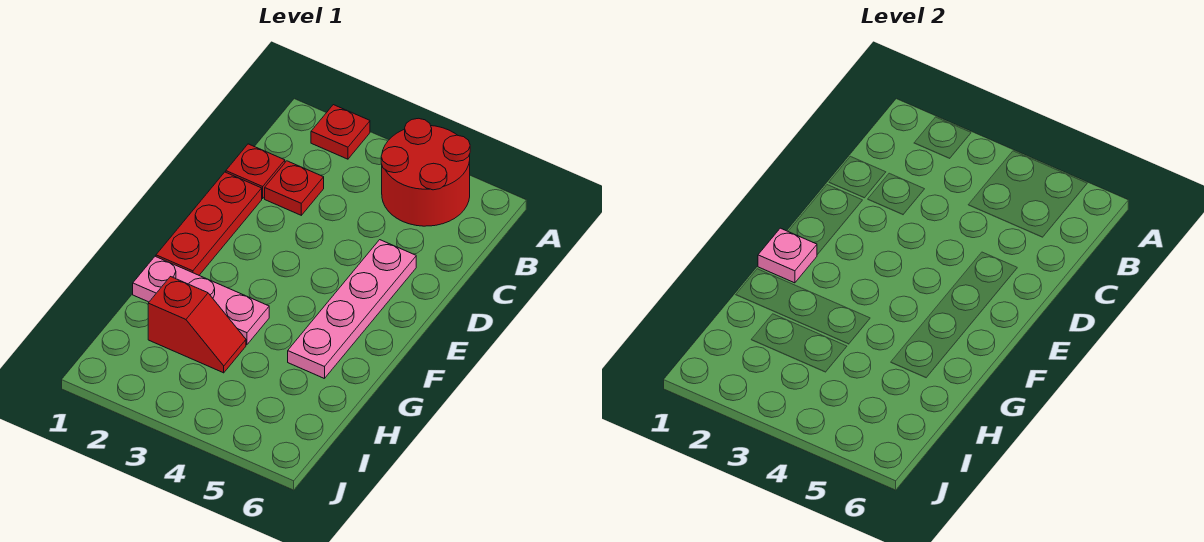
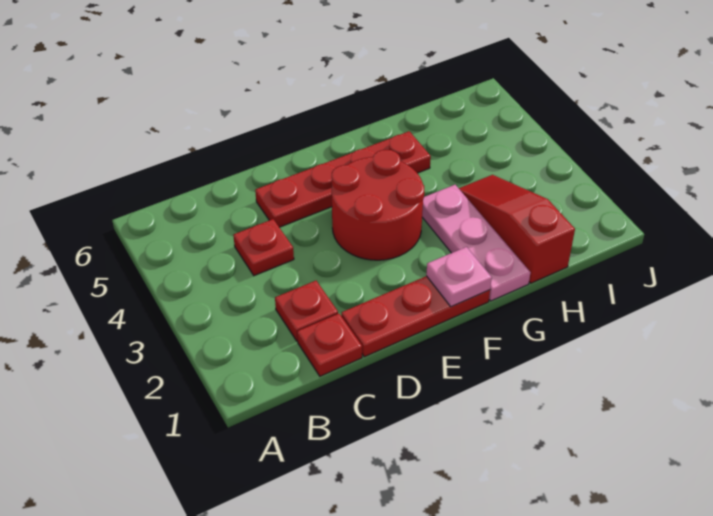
red plate A2 level 1 -> red plate C4 level 1
red round brick A4:B5 level 1 -> red round brick E3:F4 level 1
pink plate D5:G5 level 1 -> red plate D5:G5 level 1
red slope H2:H3 level 1 top 2 -> red slope H1:H3 level 1 top 1

